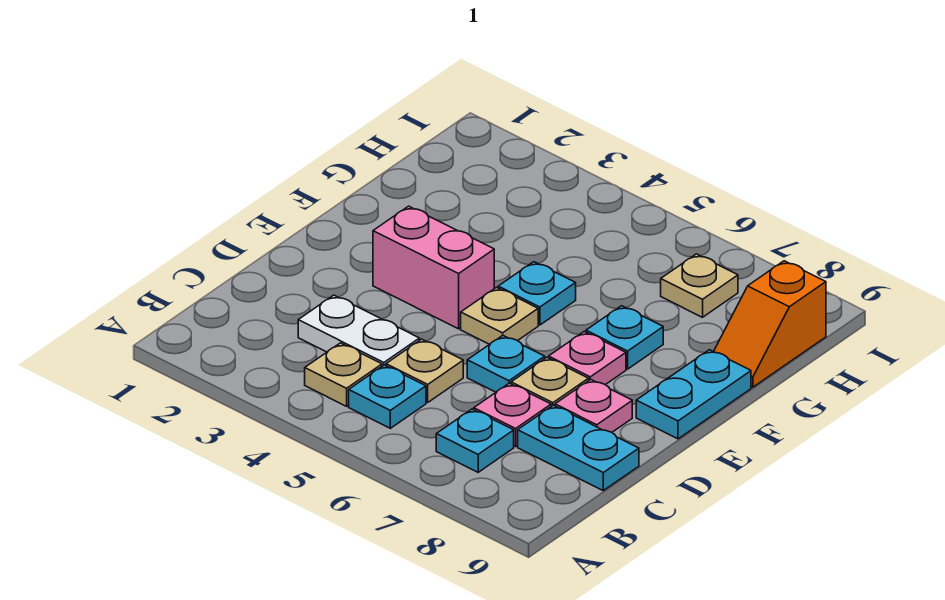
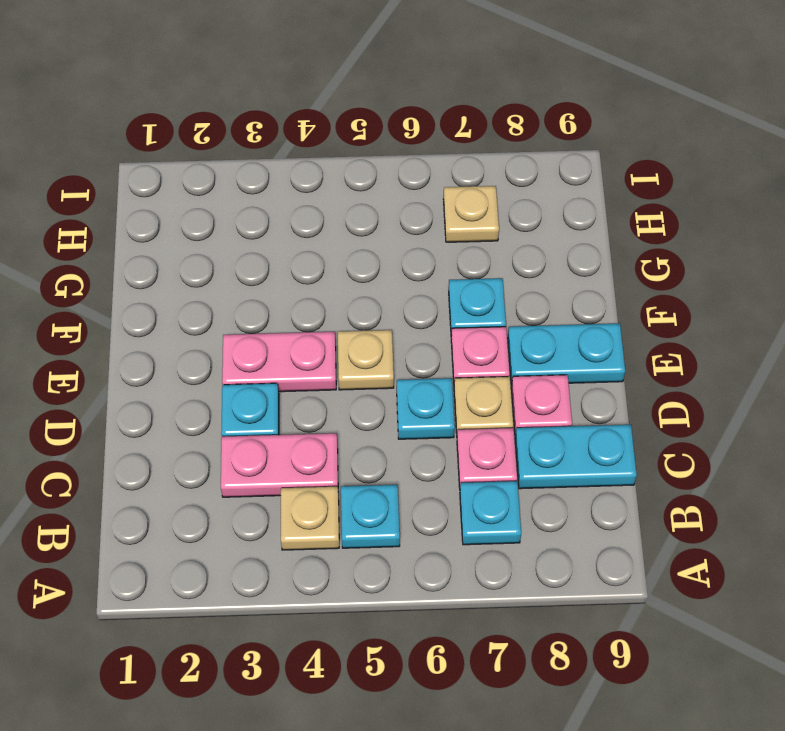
white plate C3:C4 level 1 -> pink plate C3:C4 level 1
tan plate C5 level 1 -> none
pink brick E3:E4 level 1 -> pink plate E3:E4 level 1
cyan plate E9:F9 level 1 -> cyan plate E8:E9 level 1
cyan plate F5 level 1 -> cyan plate D3 level 1
orange slope G9:H9 level 1 top H -> none

